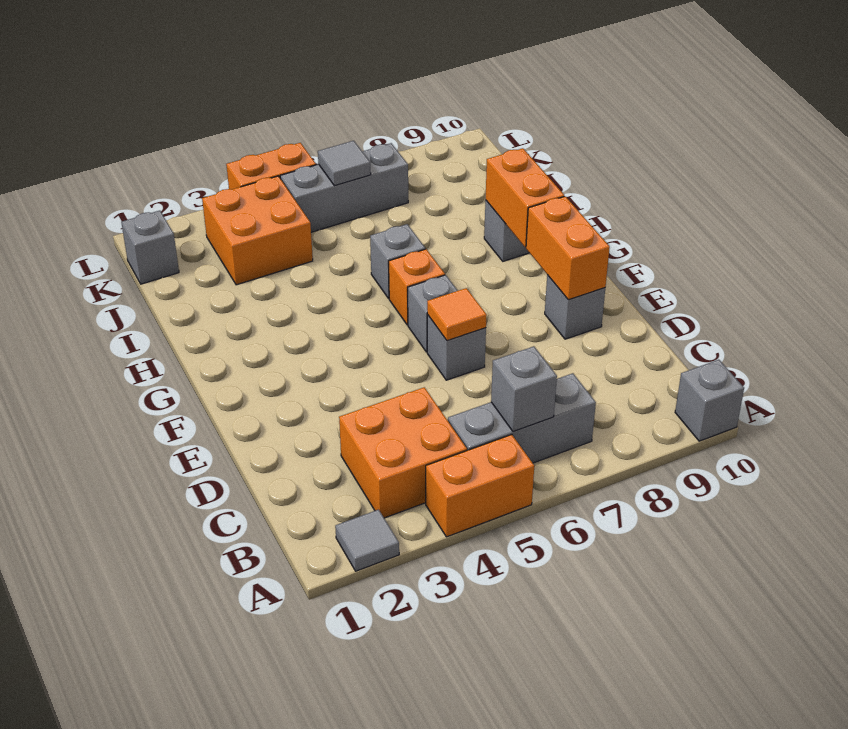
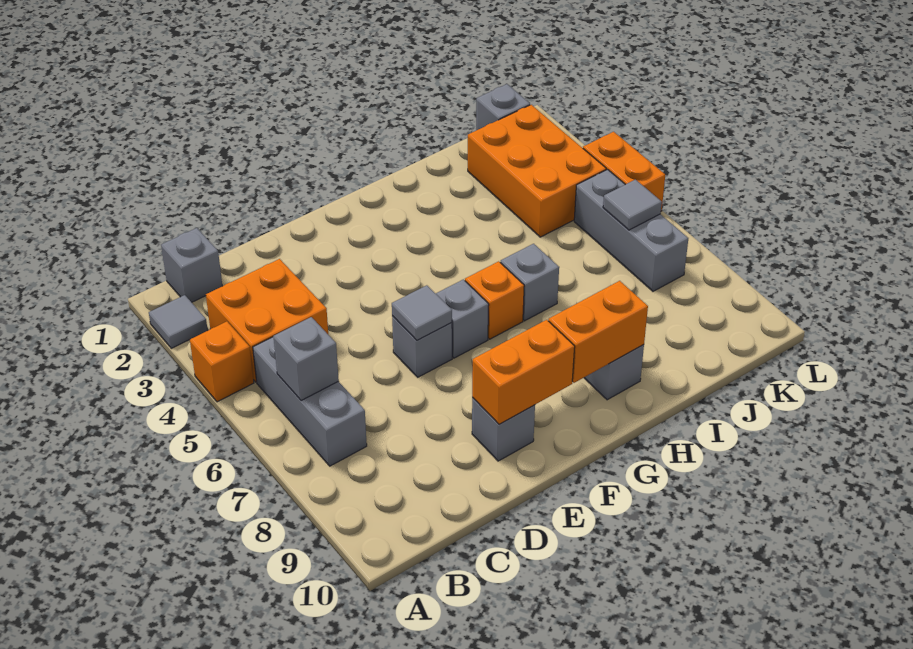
orange brick A4:A5 level 1 -> orange brick A4 level 1
grey brick A10 level 1 -> grey brick B1 level 1
orange tile E6 level 2 -> grey tile E6 level 2
orange brick J3:K4 level 1 -> orange brick J2:K4 level 1

